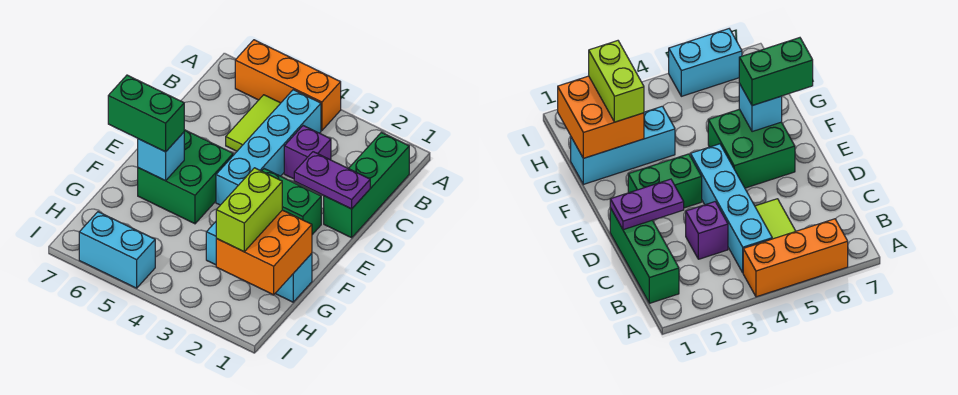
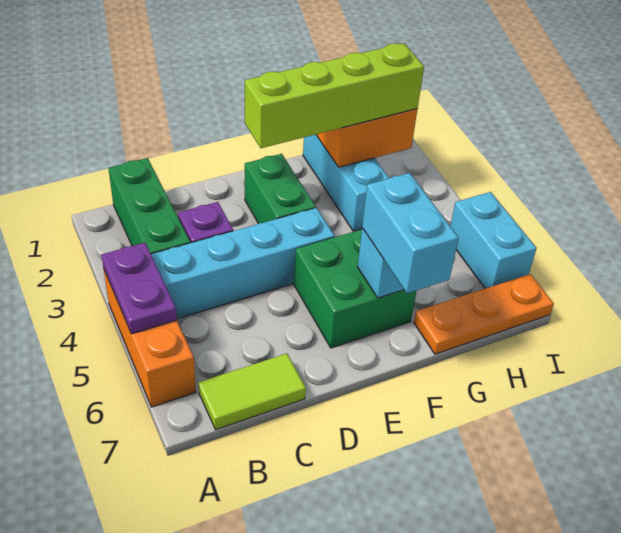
green brick B1:D1 level 1 -> green brick B1:B3 level 1
lime tile B5:C5 level 1 -> lime tile B7:C7 level 1
purple plate D1:D2 level 2 -> purple plate A4:A5 level 2
green brick F6:F7 level 3 -> cyan brick F6:F7 level 3
lime brick G2:H2 level 3 -> lime brick E2:H2 level 3
none -> orange plate G7:I7 level 1

